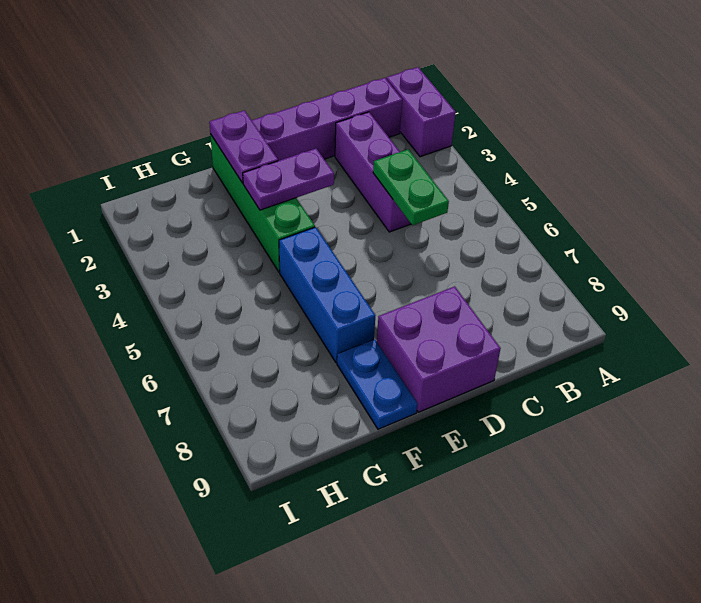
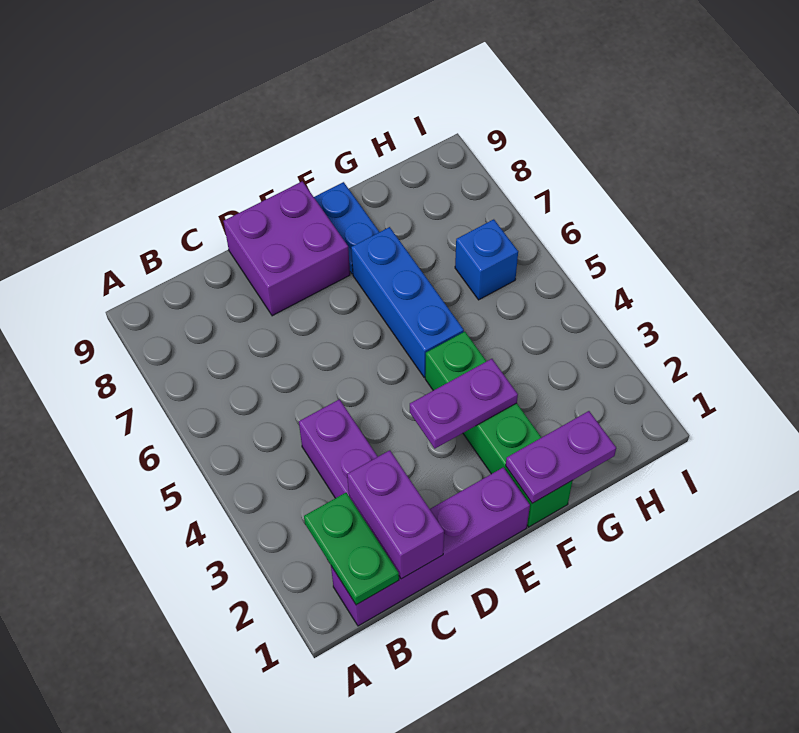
purple brick A1:A2 level 1 -> purple brick C1:C2 level 2
green plate C4:C5 level 2 -> green plate B1:B2 level 2
purple plate F1:F2 level 2 -> purple plate F1:G1 level 2
none -> blue brick H6 level 1

